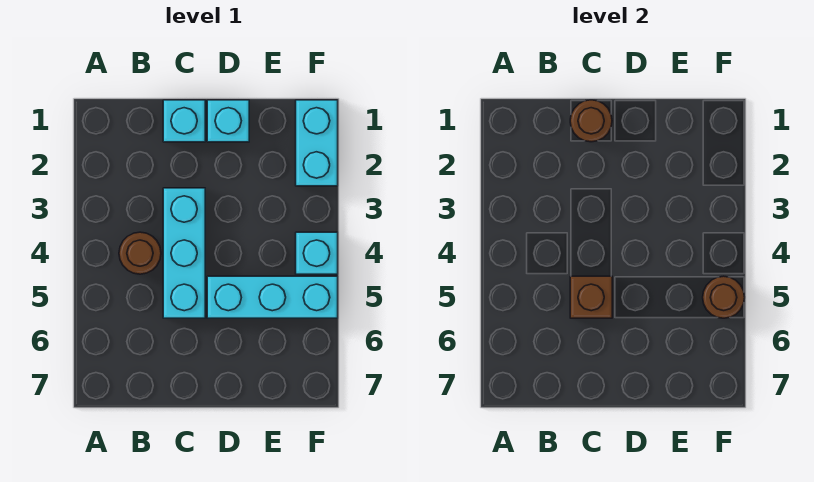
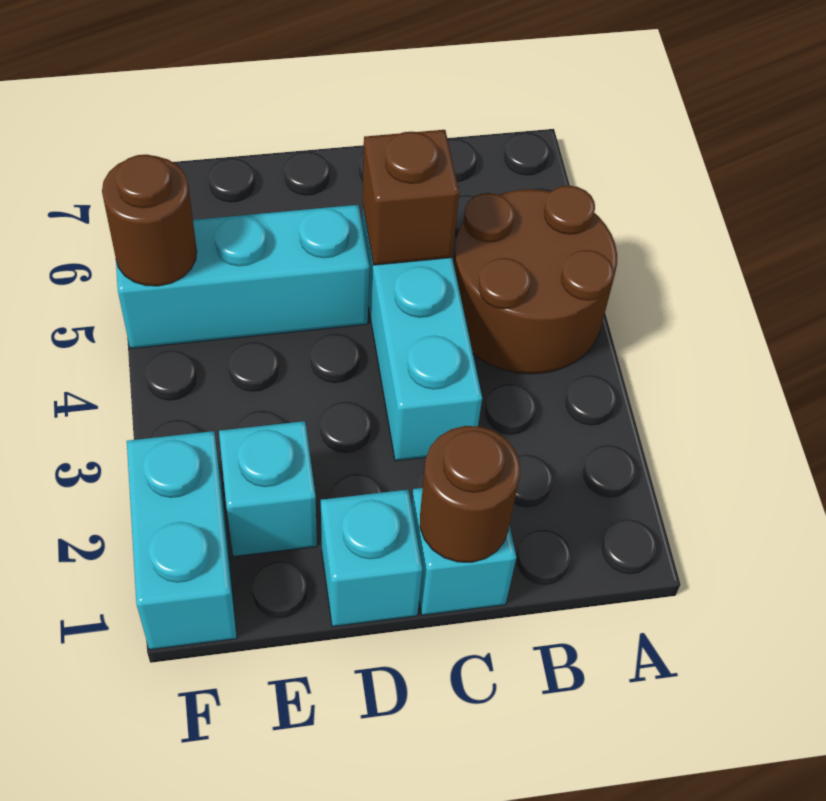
brown round brick B4 level 1 -> brown round brick A4:B5 level 1
cyan brick F4 level 1 -> cyan brick E2 level 1

